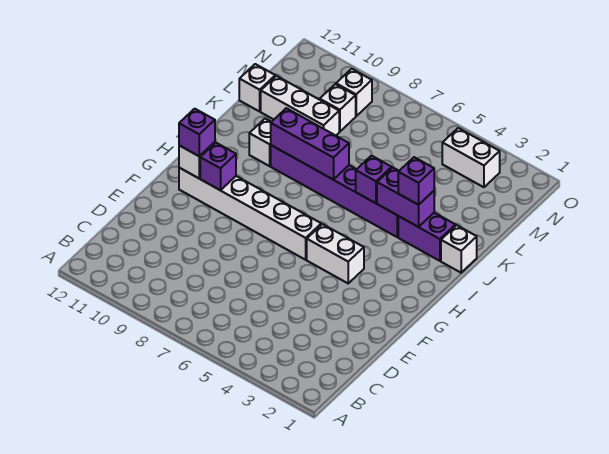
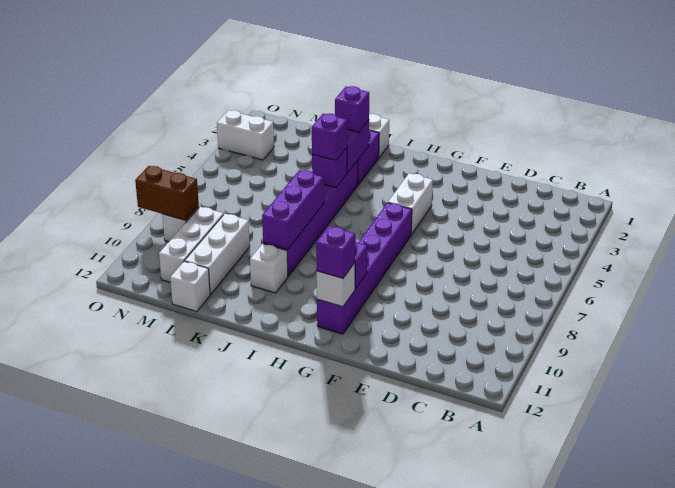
white brick G6:G11 level 1 -> purple brick G6:G11 level 1
none -> purple brick J5 level 3
white brick M9 level 1 -> white brick M9:M11 level 1
white brick N3:N4 level 1 -> white brick N3:O3 level 1
none -> brown brick N9:O9 level 2

